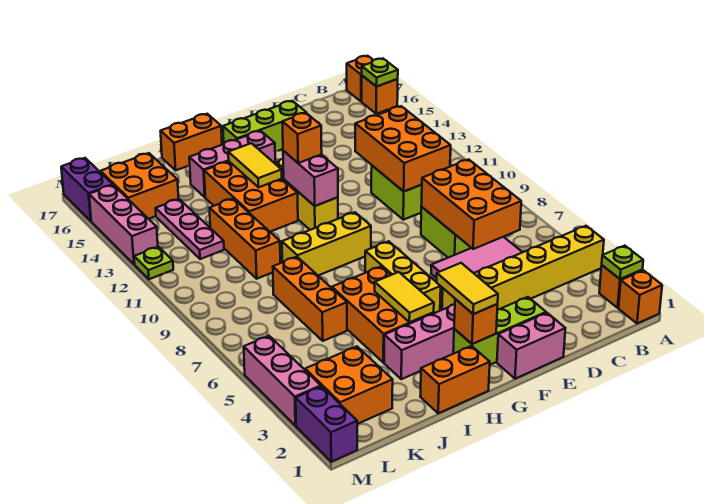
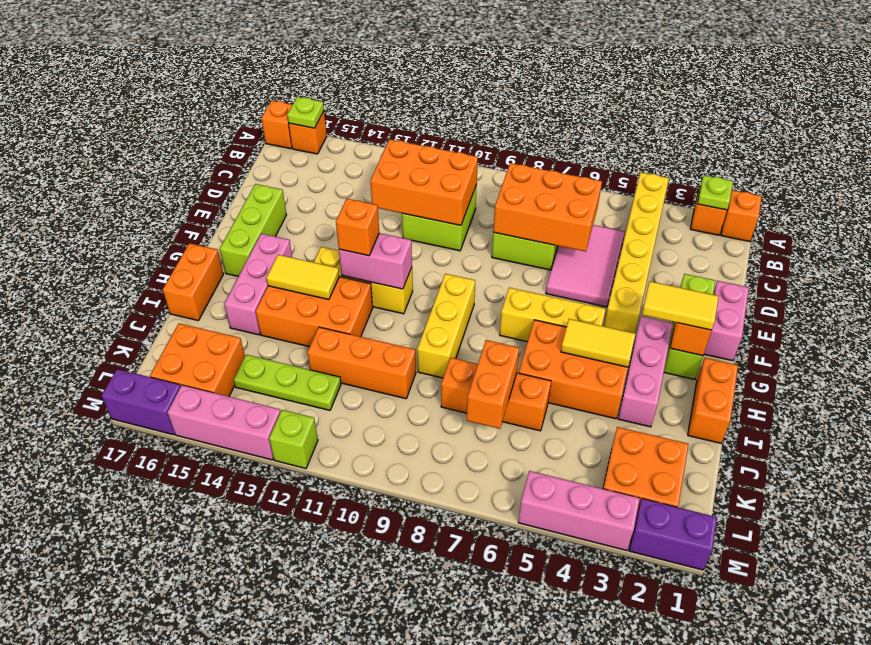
none -> orange brick J7:K7 level 2
pink plate K12:K14 level 1 -> lime plate K12:K14 level 1
lime plate M12 level 1 -> lime brick M12 level 1

